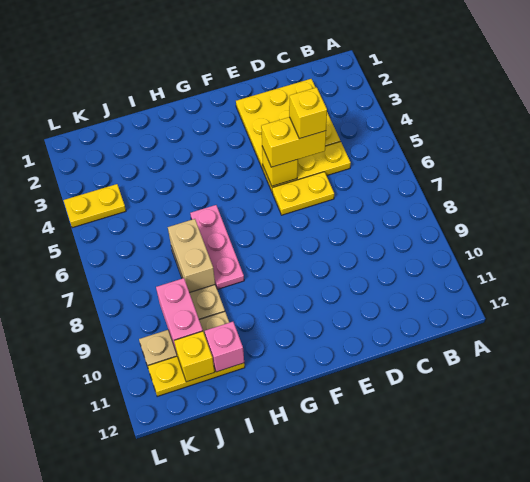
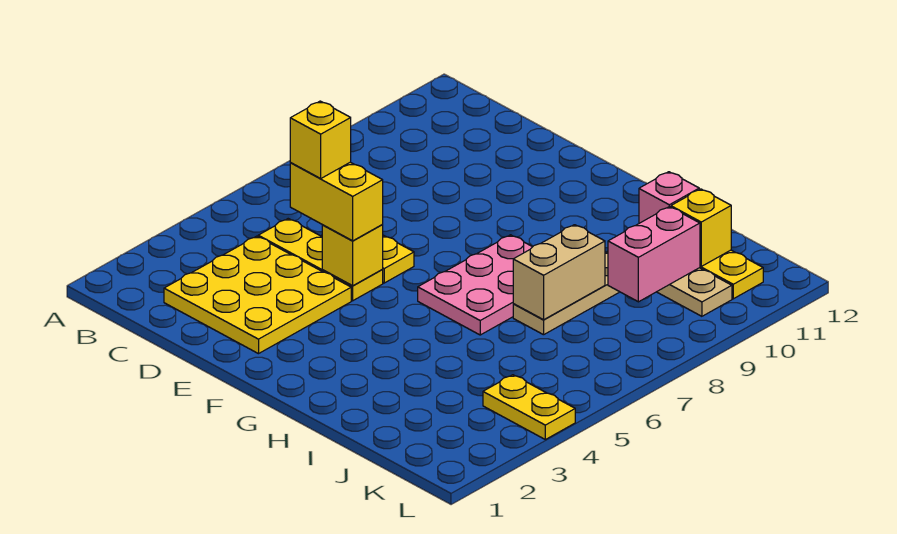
pink plate H6:H8 level 1 -> pink plate G6:H8 level 1

